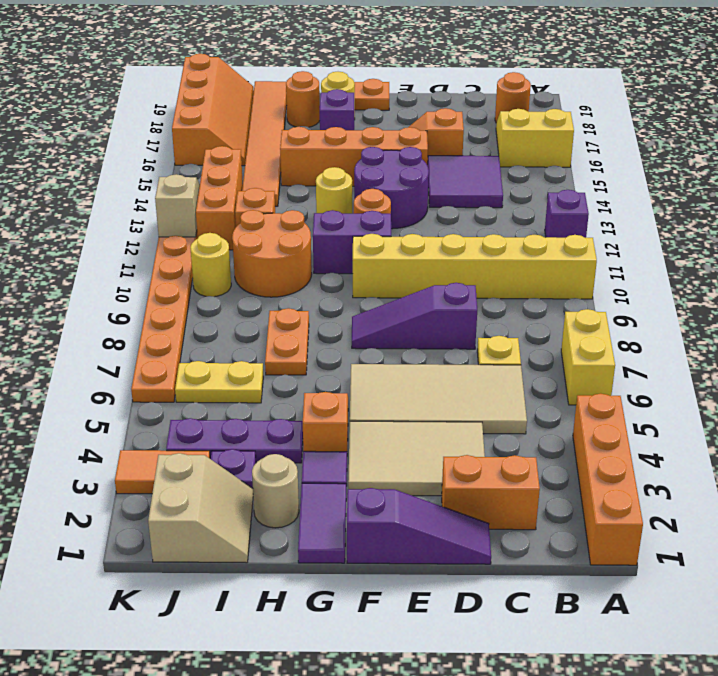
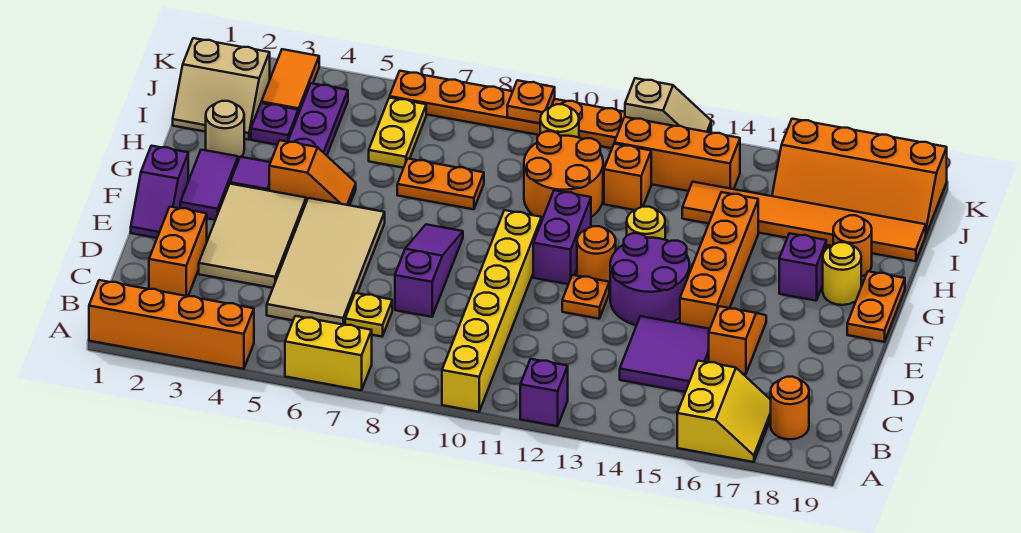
purple slope D1:F1 level 1 top F -> purple slope E1:F1 level 1 top F
none -> orange plate E12 level 1
purple tile G1:G2 level 1 -> purple tile F2:G2 level 1
none -> orange plate K9 level 2

